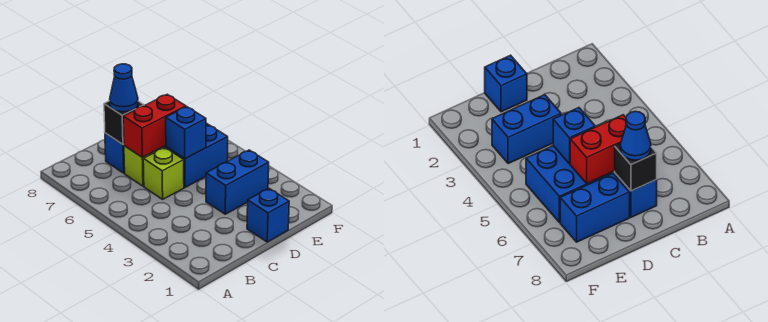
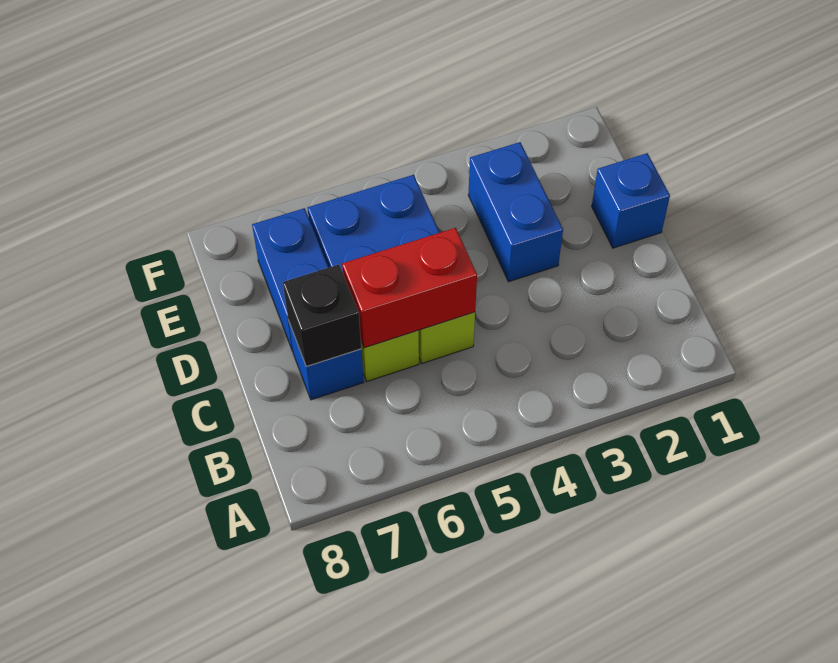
red brick C6:D6 level 2 -> red brick C5:C6 level 2
blue cone C7 level 3 -> none
blue brick D5 level 2 -> none

